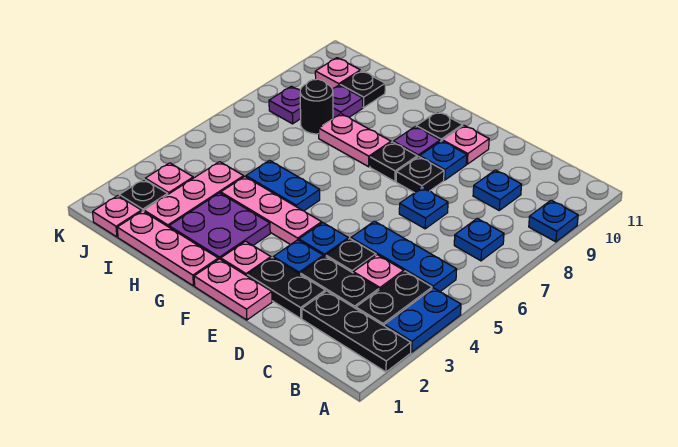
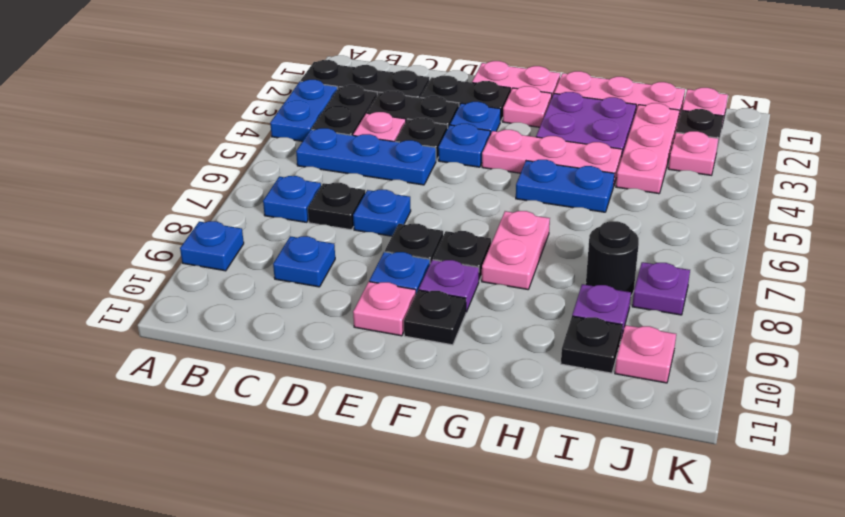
none -> black plate C7 level 1
pink plate G8:H8 level 1 -> pink plate G7:G8 level 1

